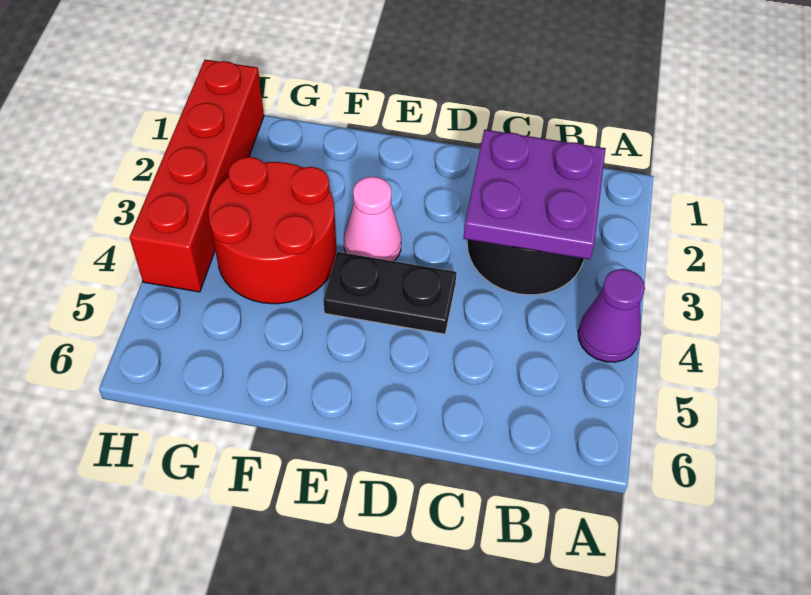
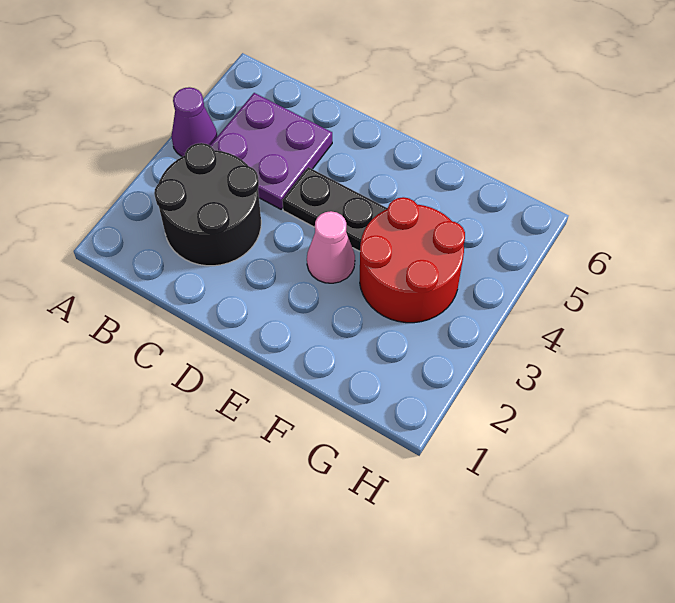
purple plate B2:C3 level 2 -> purple plate B4:C5 level 1
red brick H1:H4 level 1 -> none

